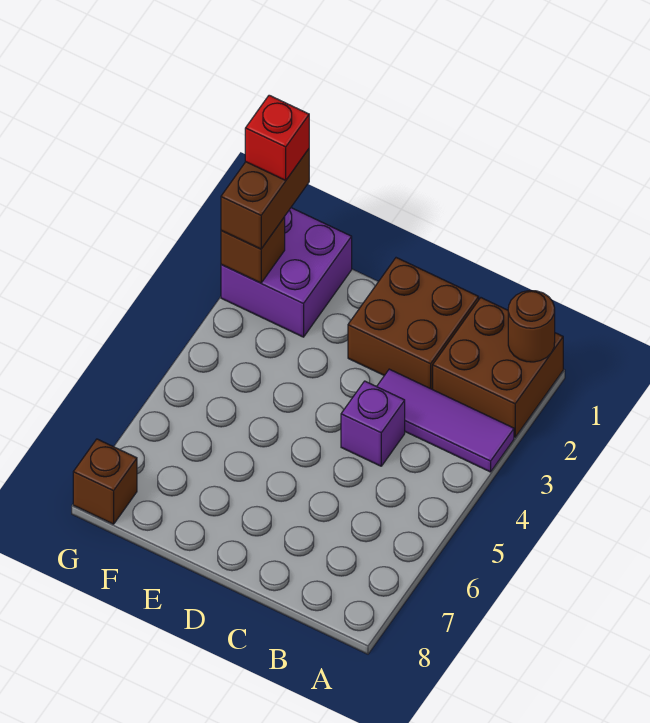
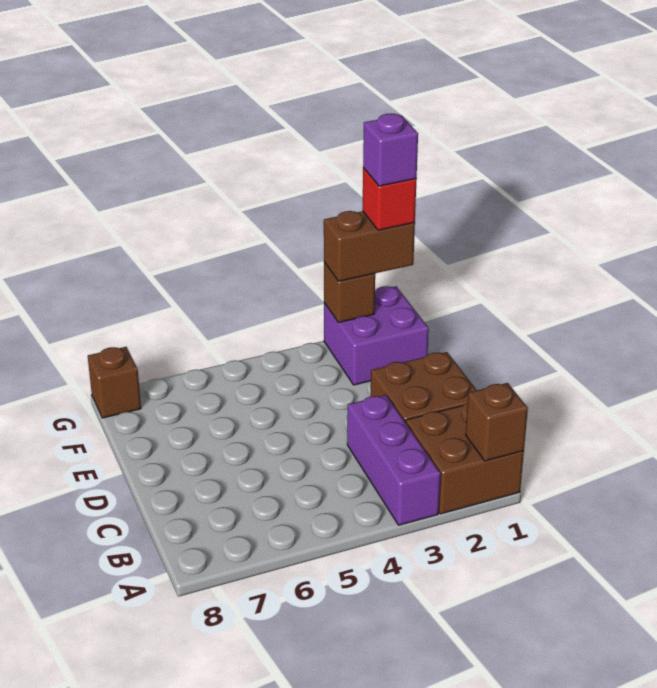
brown round brick A1 level 2 -> brown brick A1 level 2
purple tile A3:C3 level 1 -> purple brick A3:C3 level 1
purple brick C4 level 1 -> purple brick G1 level 5

